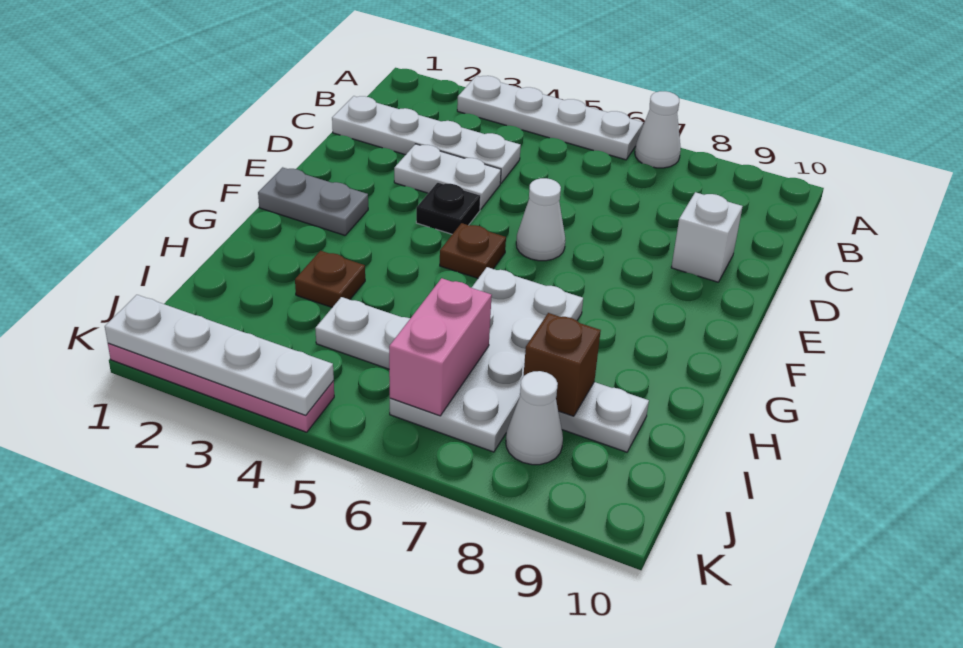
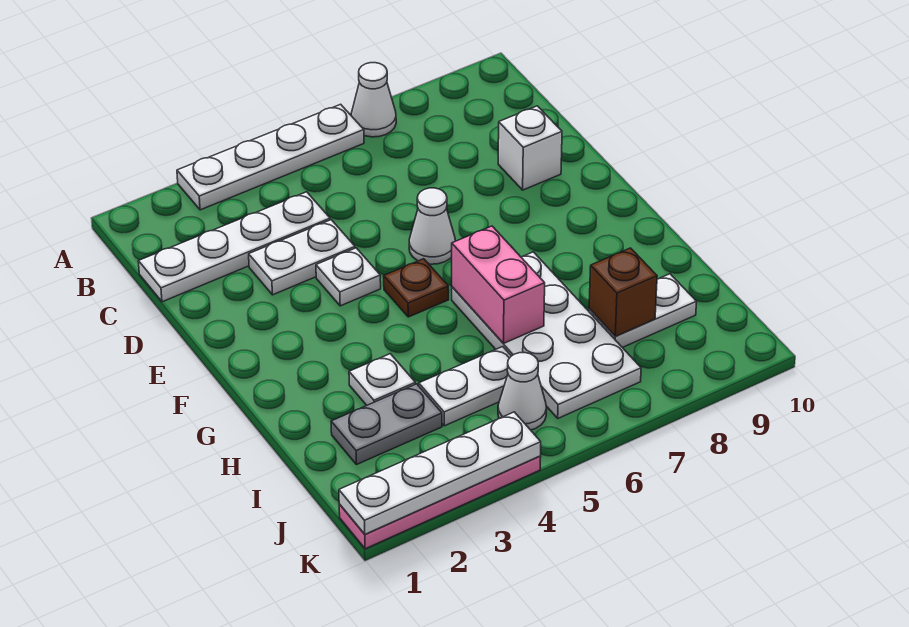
black plate E4 level 1 -> white plate E4 level 1
grey plate F1:F2 level 1 -> grey plate I2:I3 level 1
brown plate H3 level 1 -> white plate H3 level 1
pink brick I6:J6 level 2 -> pink brick G6:H6 level 2
white cone J8 level 1 -> white cone J5 level 1

